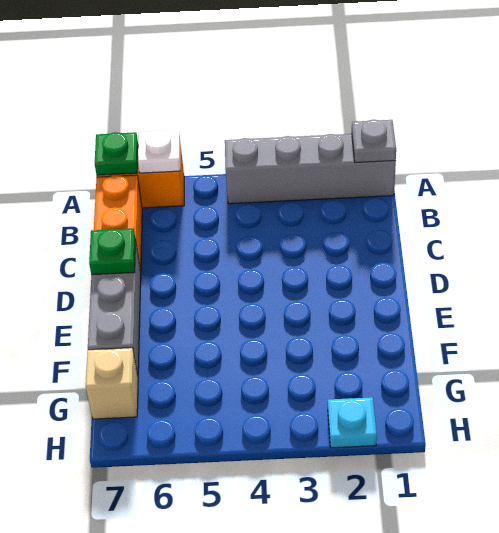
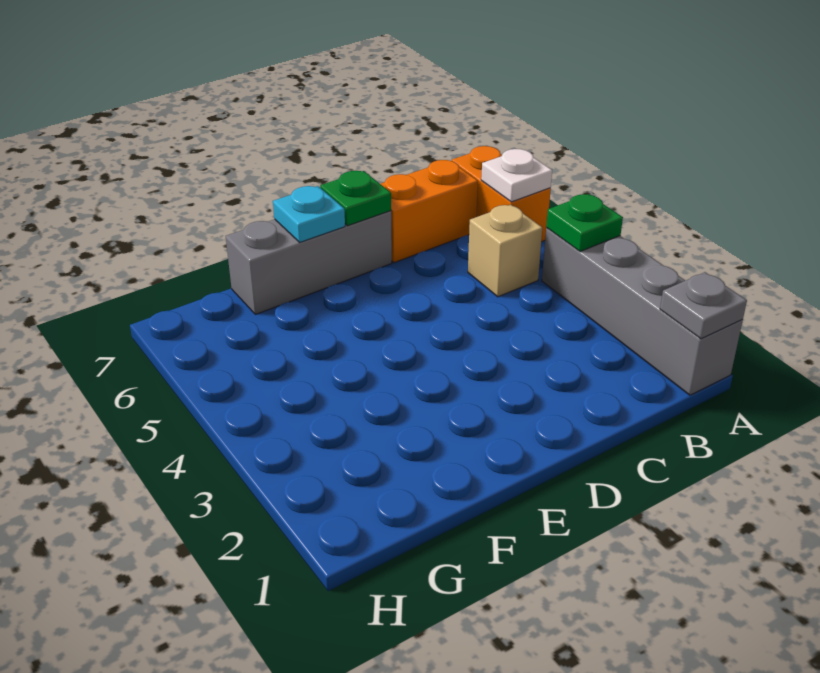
green plate A7 level 2 -> green plate A4 level 2
tan brick G7 level 1 -> tan brick B5 level 1
cyan plate H2 level 1 -> cyan plate E7 level 2

